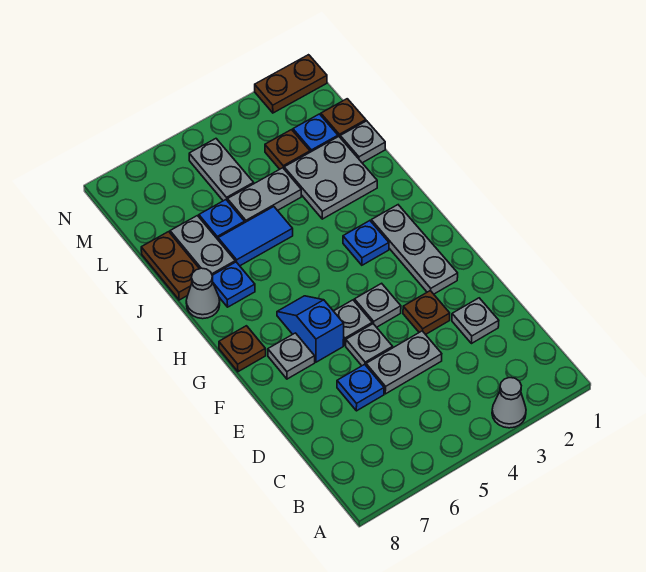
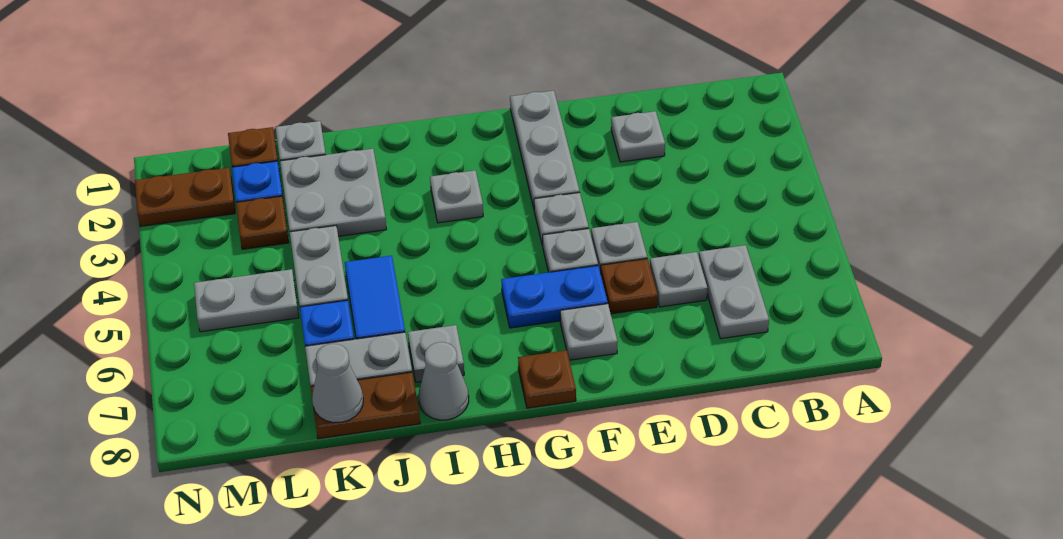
grey cone A3 level 1 -> grey cone K8 level 2
grey plate D4:D5 level 1 -> grey plate C6:C7 level 1
blue plate D6 level 1 -> grey plate D6 level 1
brown plate E3 level 1 -> brown plate E6 level 1
grey plate F2:H2 level 1 -> grey plate F1:F3 level 1
blue slope F6:G6 level 1 top F -> blue plate F6:G6 level 1
blue plate H3 level 1 -> grey plate H3 level 1
blue plate I7 level 1 -> grey plate I7 level 1
brown plate N1:N2 level 1 -> brown plate M2:N2 level 1

